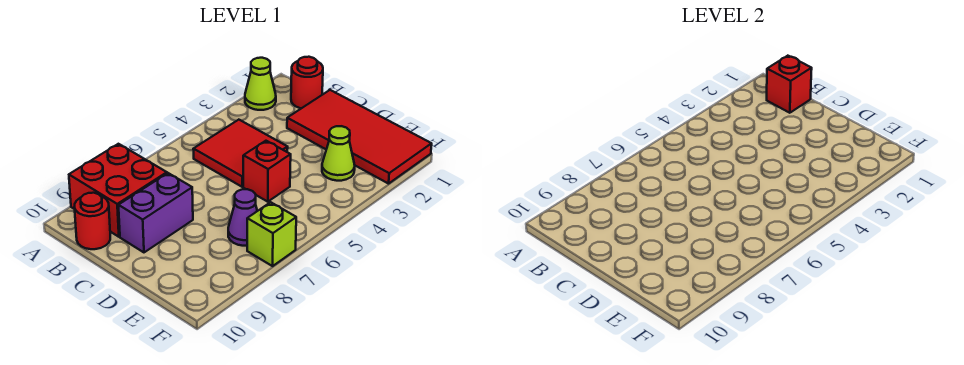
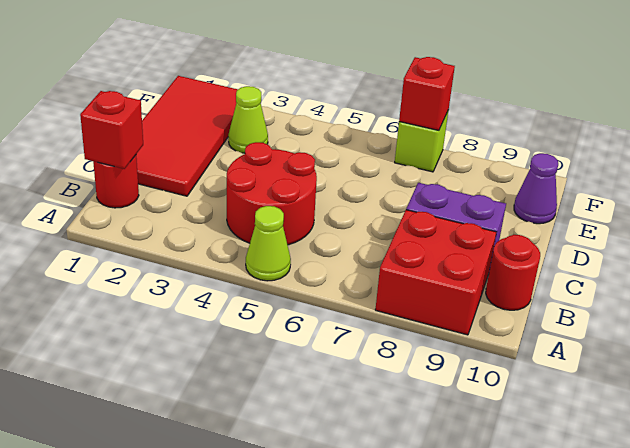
lime cone A2 level 1 -> lime cone A5 level 1
red tile B4:C5 level 1 -> red round brick B4:C5 level 1
red brick D5 level 1 -> red brick F7 level 2
purple cone E7 level 1 -> purple cone E10 level 1

